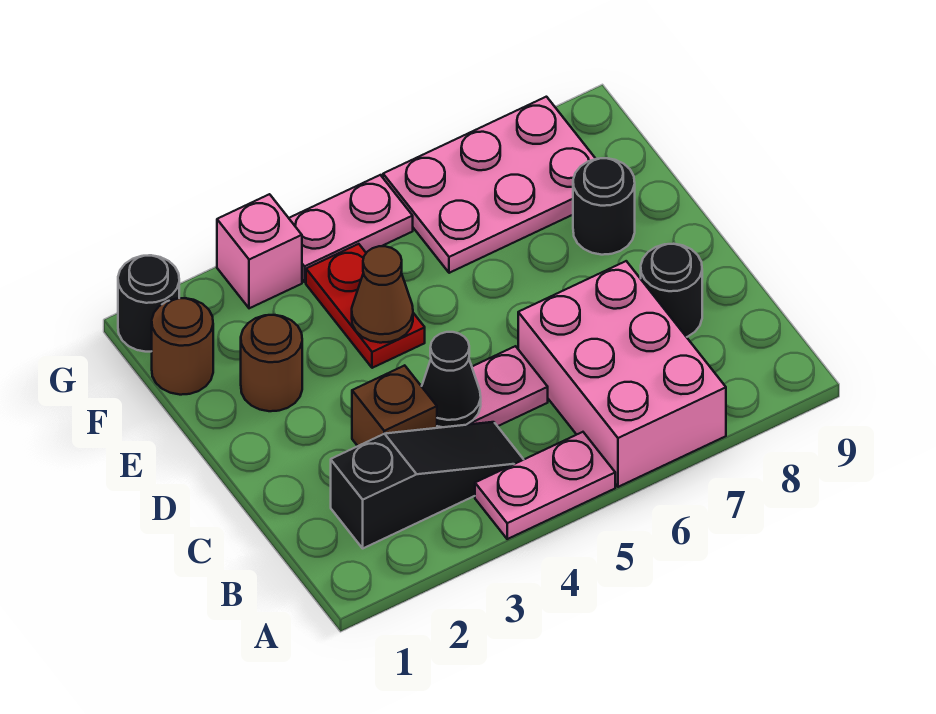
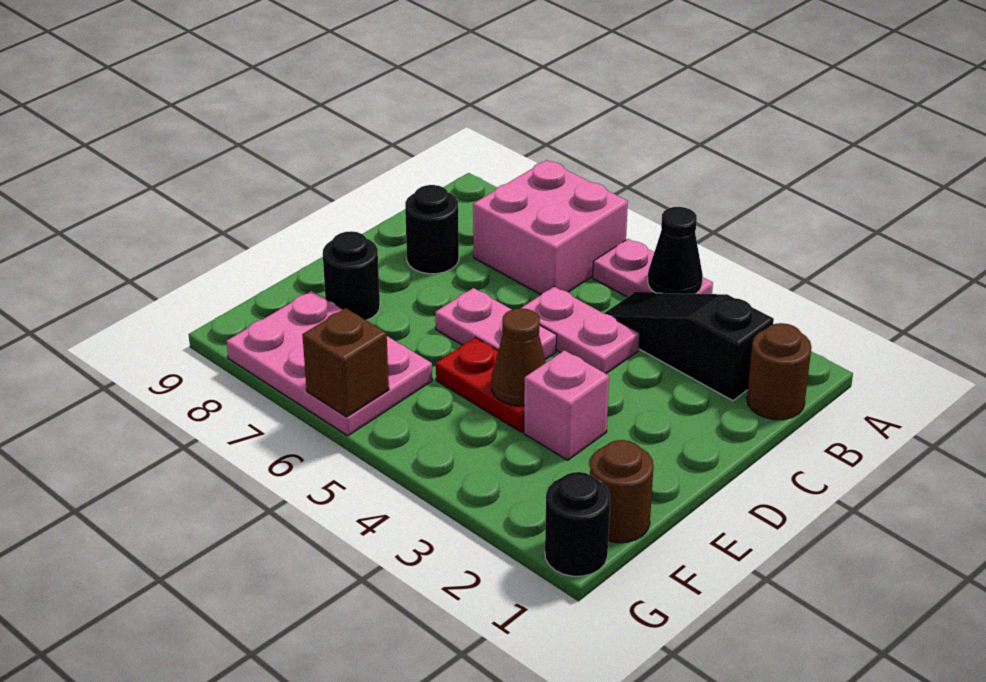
pink brick A6:C7 level 1 -> pink brick A6:B7 level 1
brown brick C3 level 1 -> brown brick G6 level 2
black cone C4 level 2 -> black cone A4 level 2
brown round brick E2 level 1 -> brown round brick B1 level 1
red plate E4:F4 level 1 -> red plate E4:E5 level 1
pink brick G3 level 1 -> pink brick E3 level 1
pink plate G4:G5 level 1 -> pink plate D5:D6 level 1

